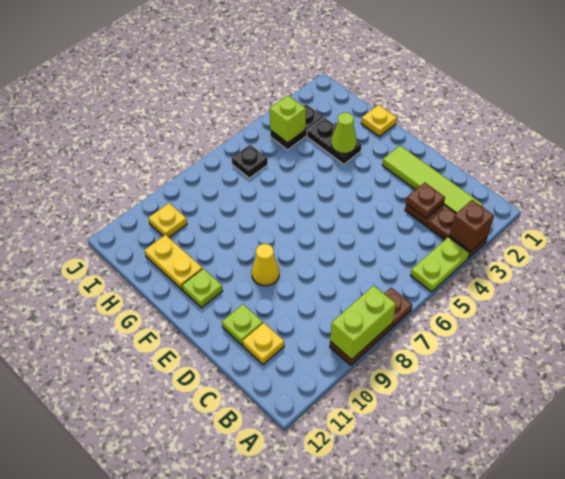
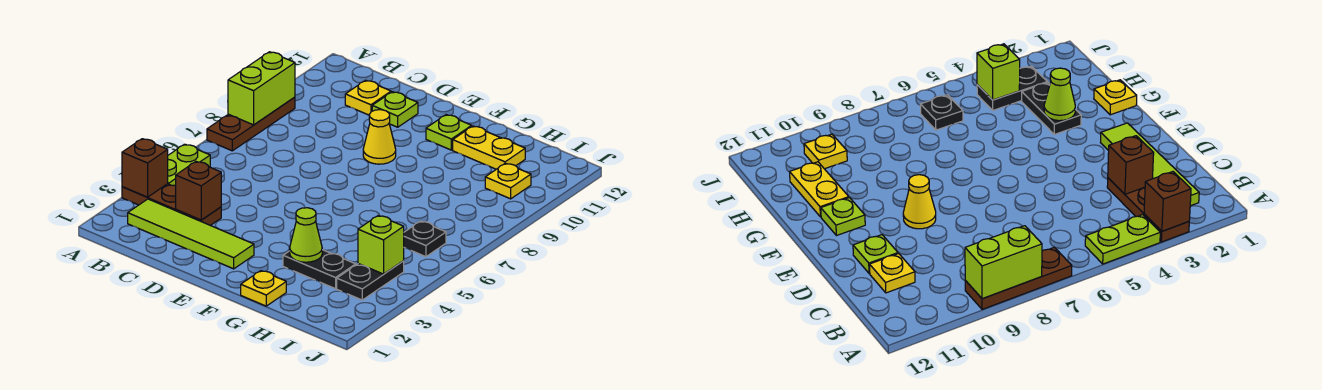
brown plate C3 level 2 -> brown brick C3 level 2

